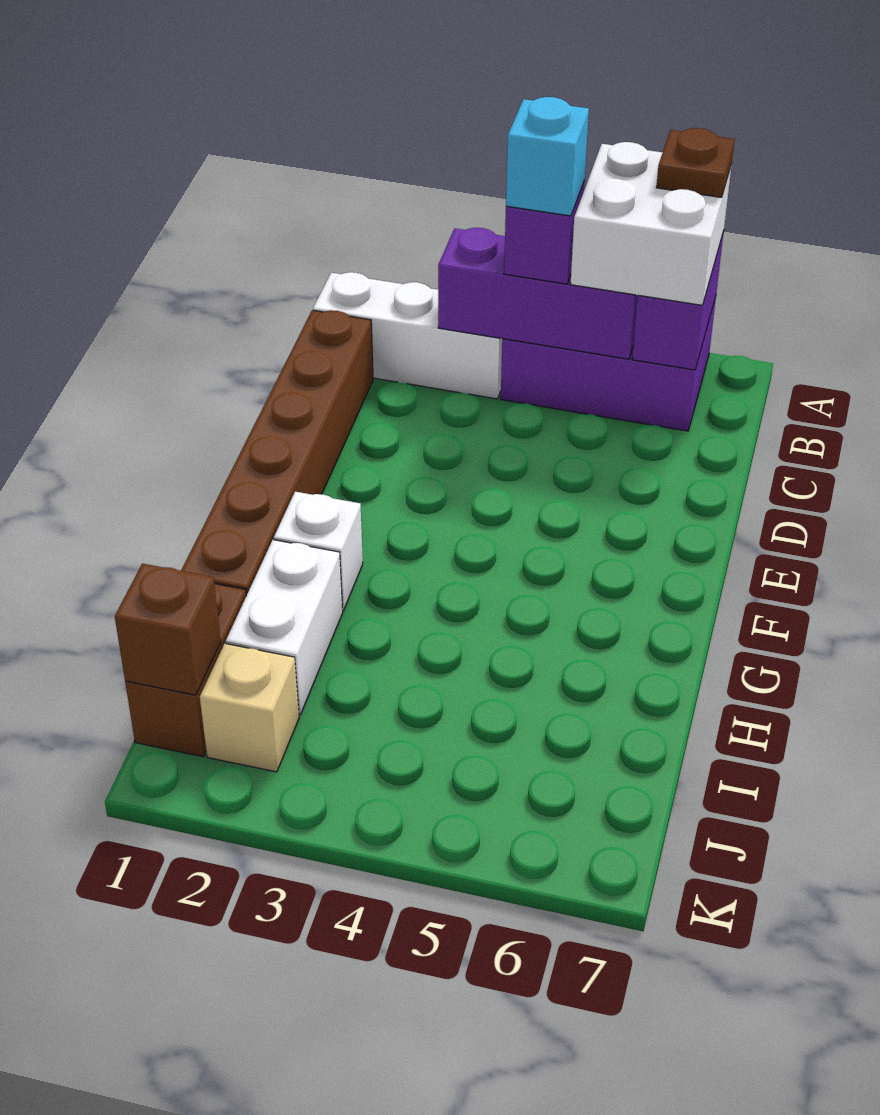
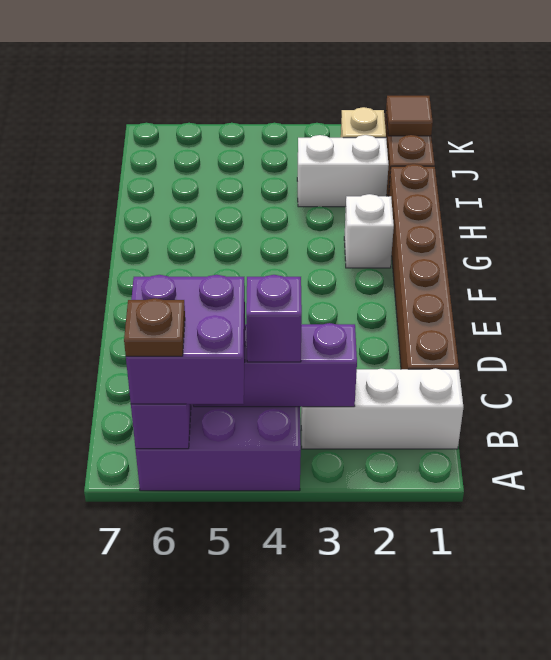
white brick A5:B6 level 3 -> purple brick A5:B6 level 3
cyan brick B4 level 4 -> none
white brick H2:I2 level 1 -> white brick I2:I3 level 1
brown brick J1 level 2 -> brown tile J1 level 2

